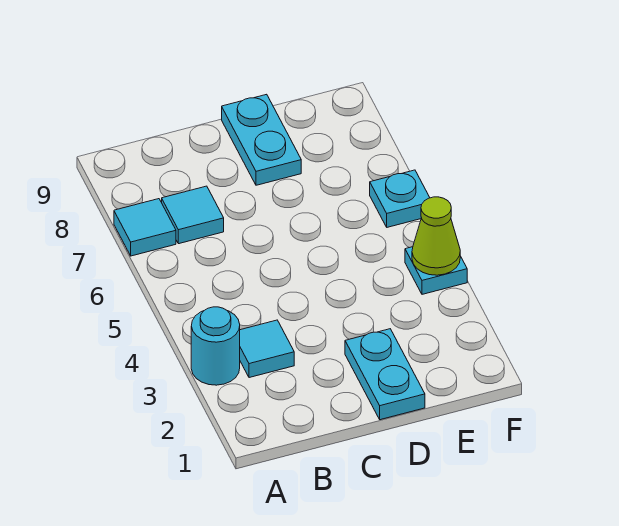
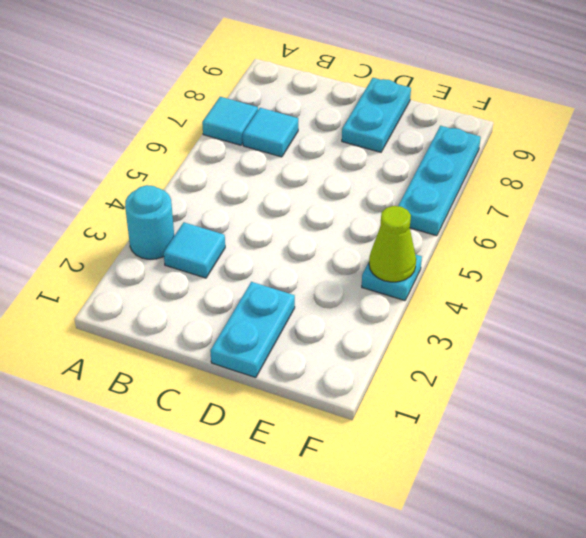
cyan plate F6 level 1 -> cyan plate F6:F8 level 1

